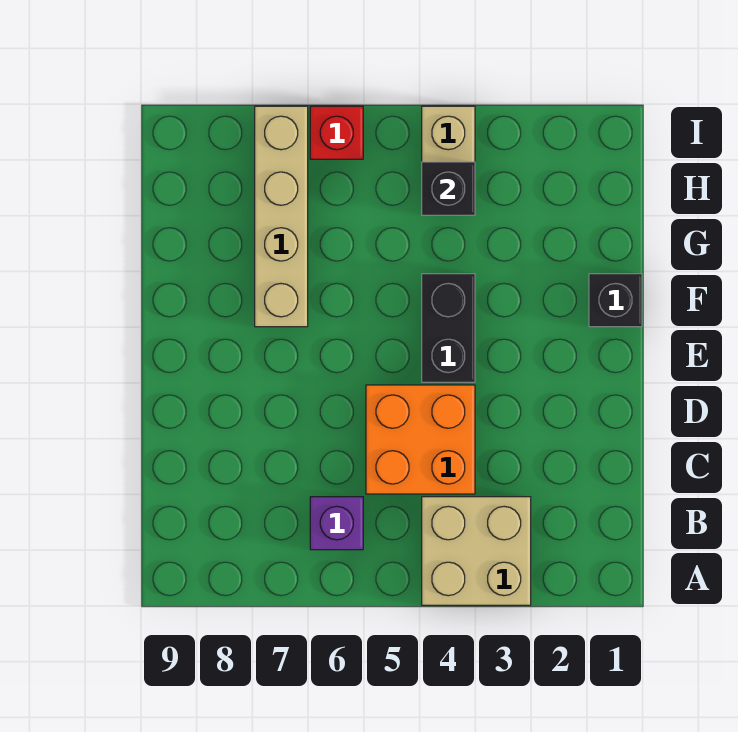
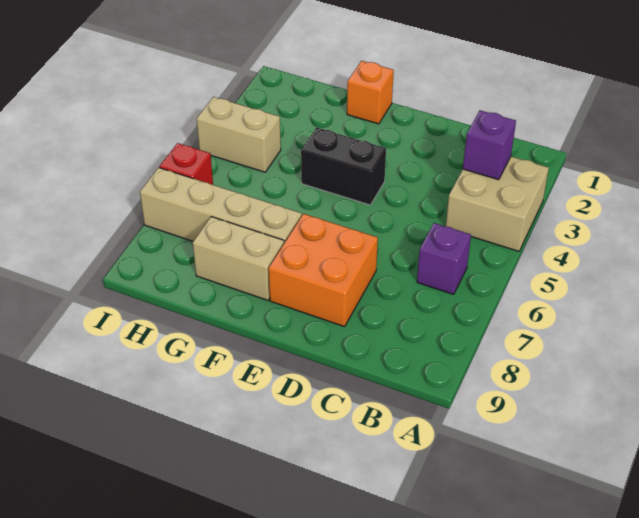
none -> purple brick B3 level 2
orange brick C4:D5 level 1 -> orange brick D7:E8 level 1
black brick F1 level 1 -> orange brick F1 level 1
none -> tan brick F8:G8 level 1
black brick H4 level 2 -> none

